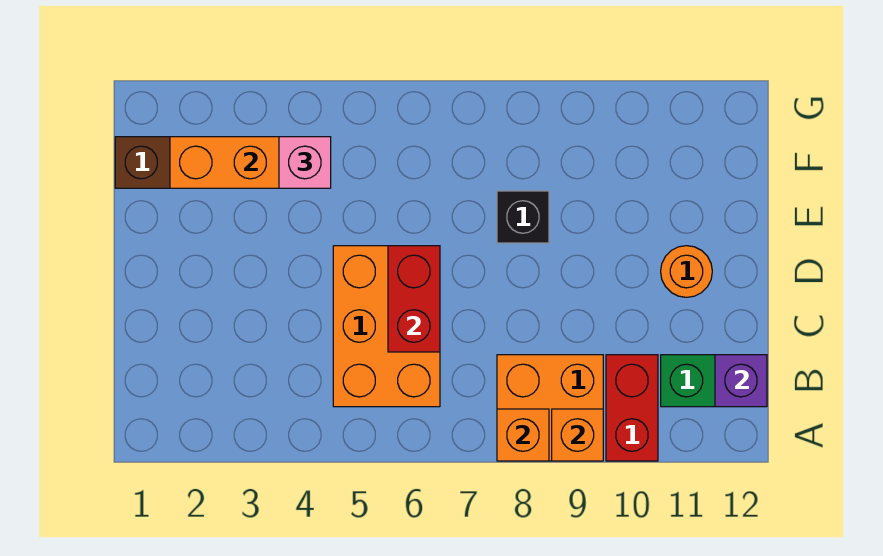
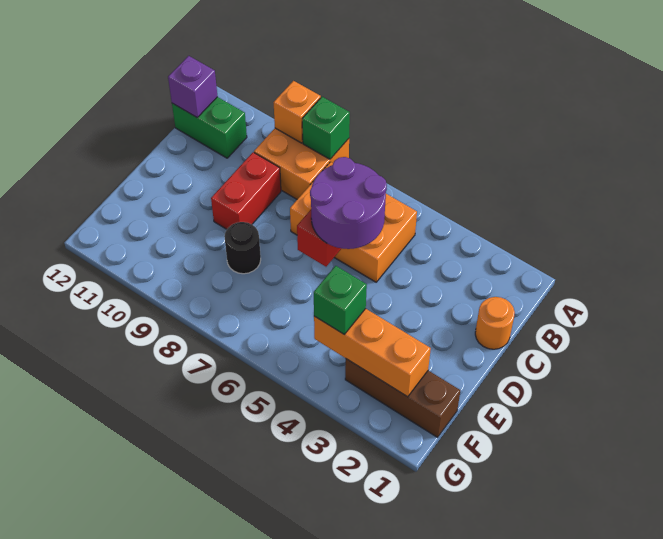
orange brick A8 level 2 -> green brick A8 level 2
red brick A10:B10 level 1 -> red brick C9:D9 level 1
orange brick B5:D6 level 1 -> orange brick B5:C7 level 1
none -> purple round brick C5:D6 level 3
orange round brick D11 level 1 -> orange round brick C1 level 1
black brick E8 level 1 -> black round brick E8 level 1
pink brick F4 level 3 -> green brick F4 level 3

